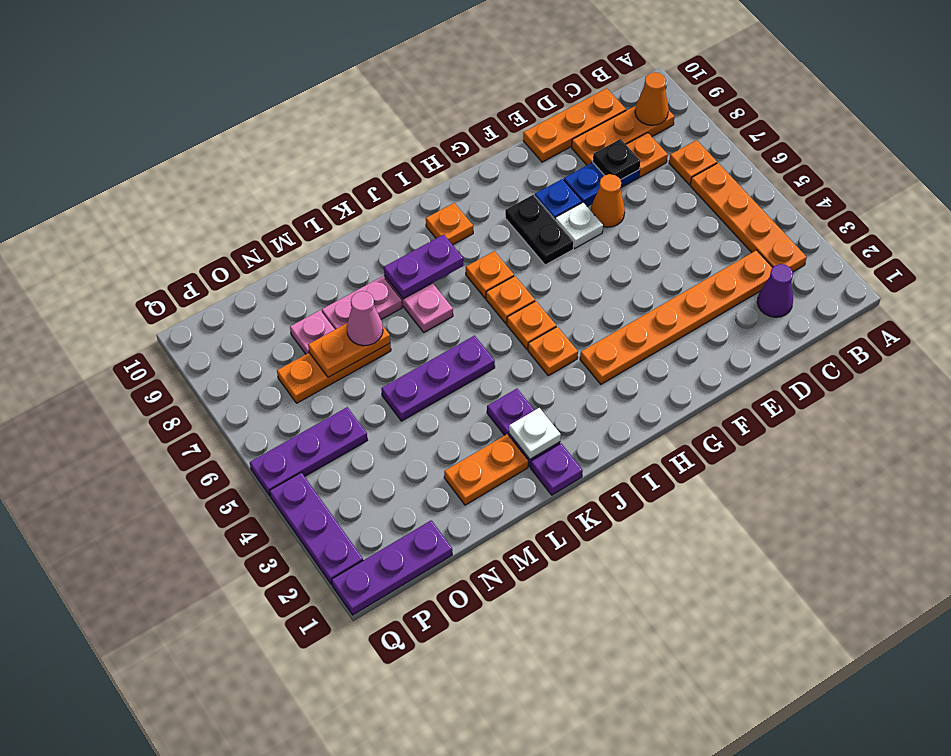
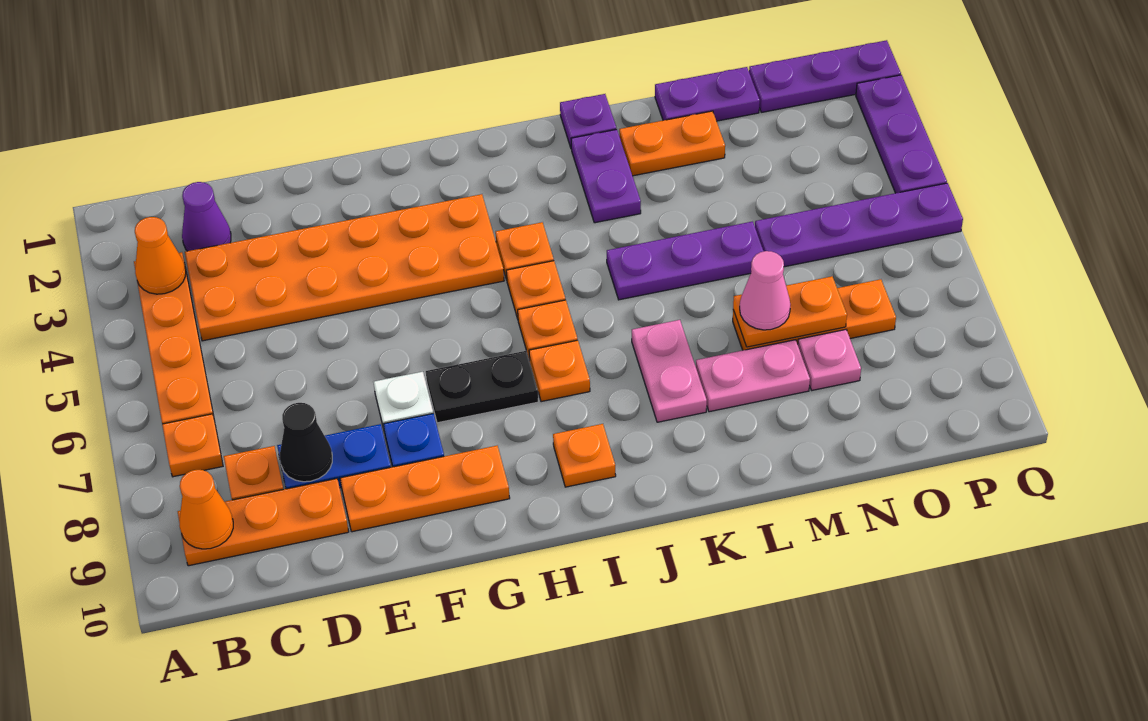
orange plate C3:H3 level 1 -> orange plate C3:H4 level 1
orange plate C10:E10 level 1 -> orange plate E9:G9 level 1
black plate D8 level 2 -> black cone D8 level 2
orange cone E7 level 1 -> orange cone B3 level 2
black plate G7:G8 level 1 -> black plate G7:H7 level 1
purple plate J8:K8 level 2 -> purple plate M1:N1 level 1
white plate K2 level 2 -> none
purple plate O5:Q5 level 1 -> purple plate N5:Q5 level 1

